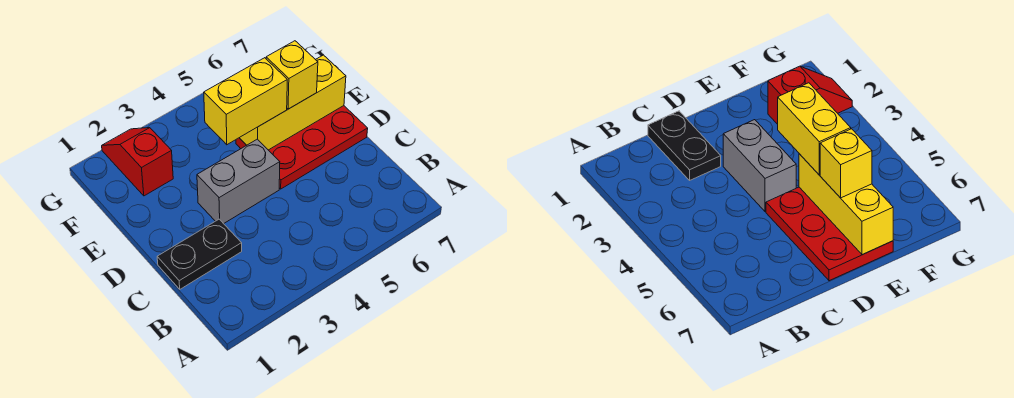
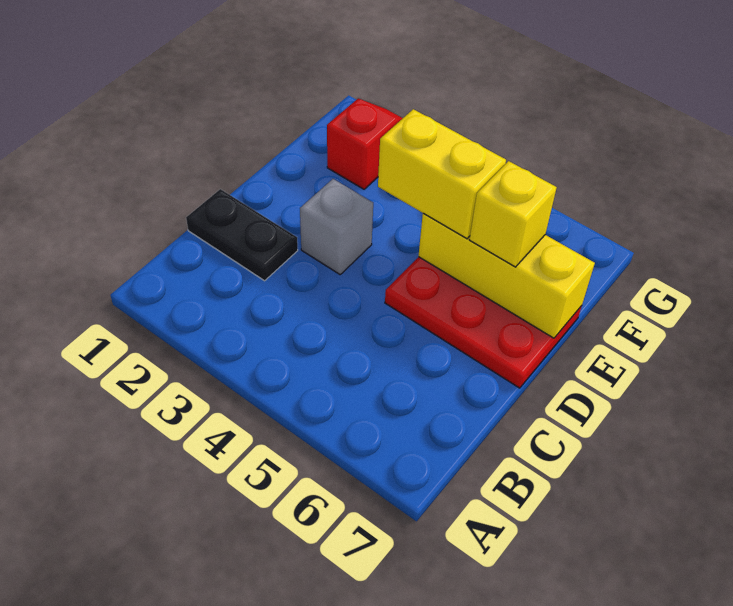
grey brick D3:D4 level 1 -> grey brick D3 level 1

